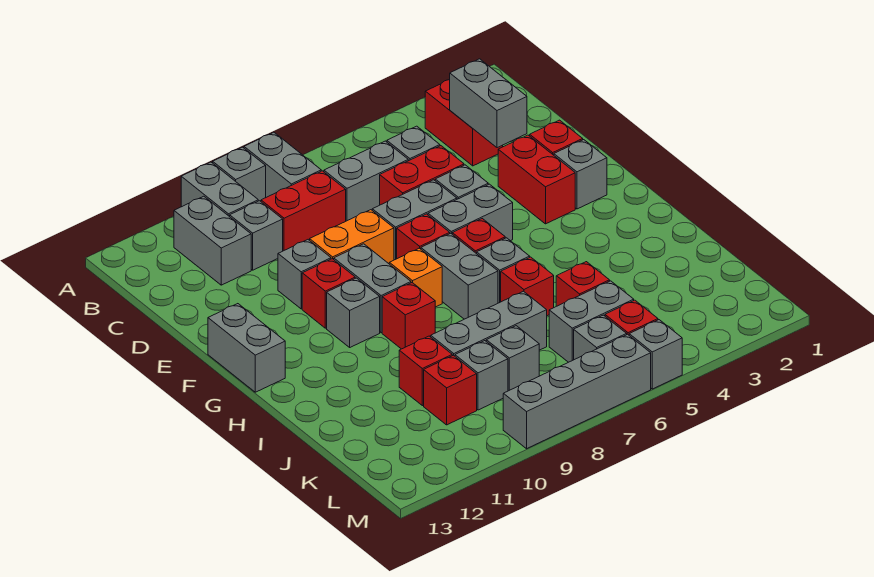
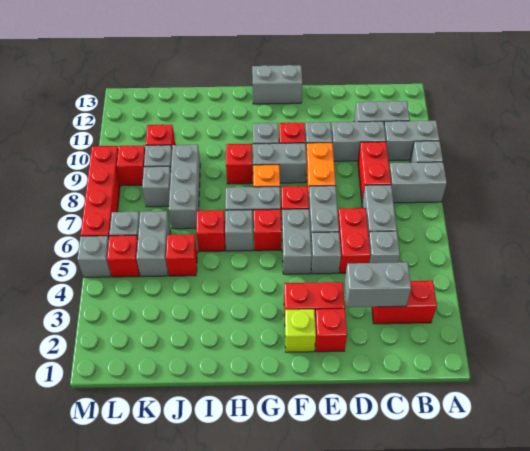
grey brick C10 level 1 -> grey brick C10:D10 level 1
grey brick F2 level 1 -> lime brick F2 level 1
red brick J10 level 1 -> red brick L9 level 1
grey brick M6:M9 level 1 -> red brick M6:M9 level 1

